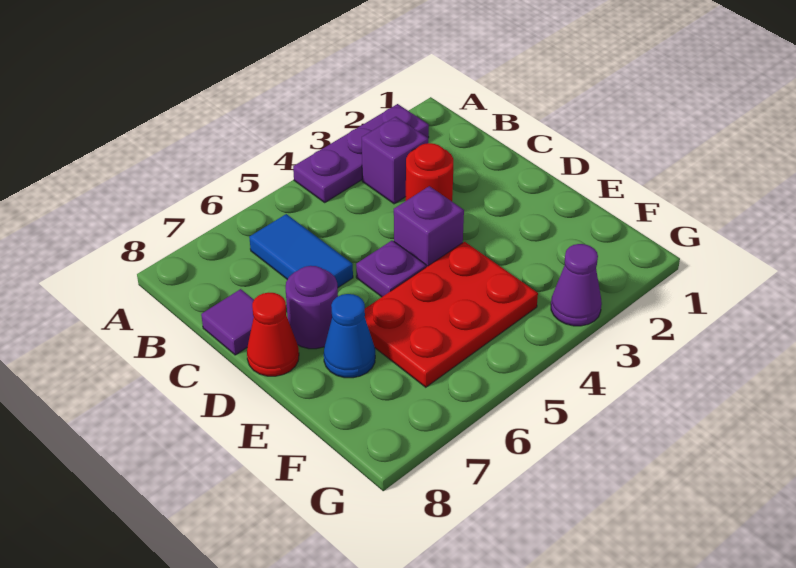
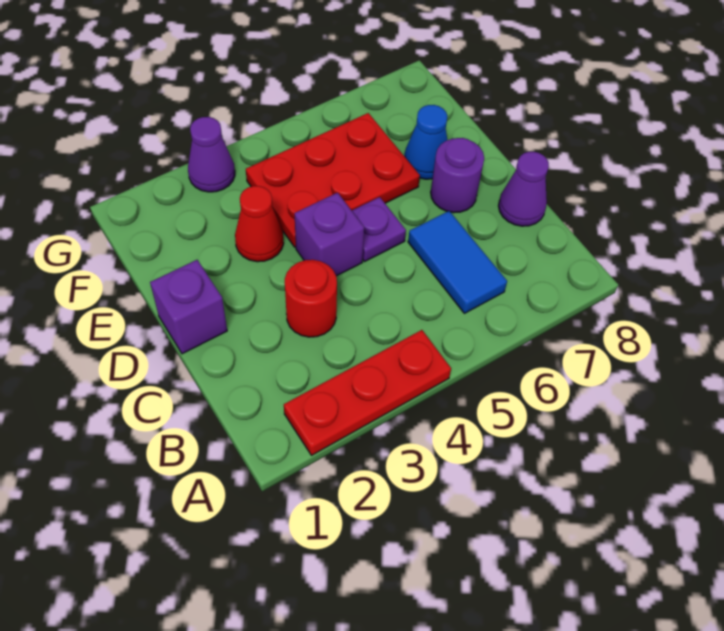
purple plate A2:A4 level 1 -> red plate A2:A4 level 1
purple brick B3 level 1 -> purple brick D1 level 1
purple tile C8 level 1 -> purple cone C8 level 1
red cone D8 level 1 -> red cone E3 level 1

